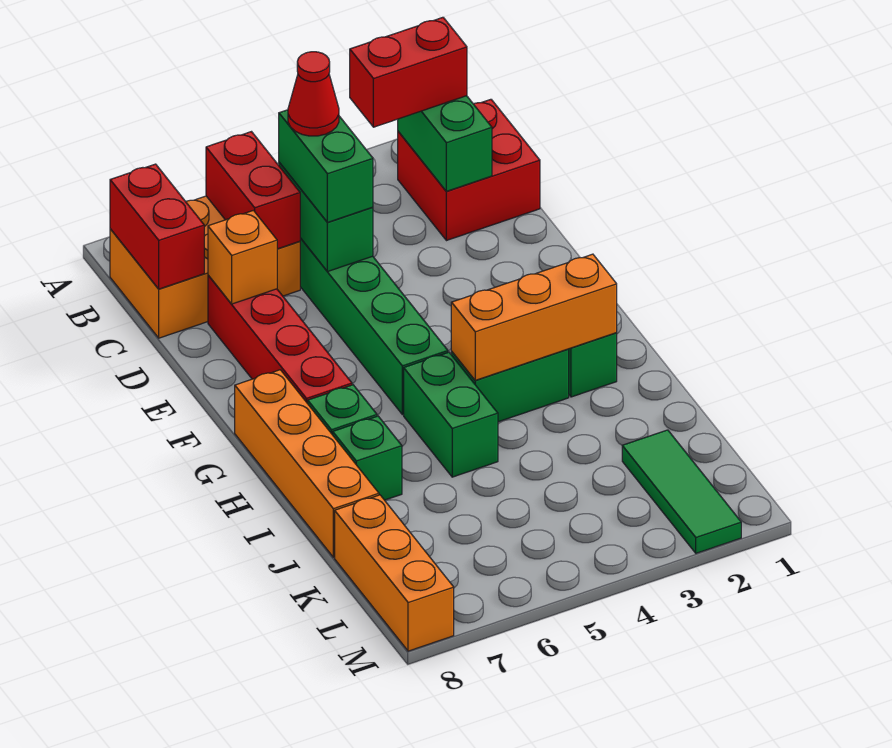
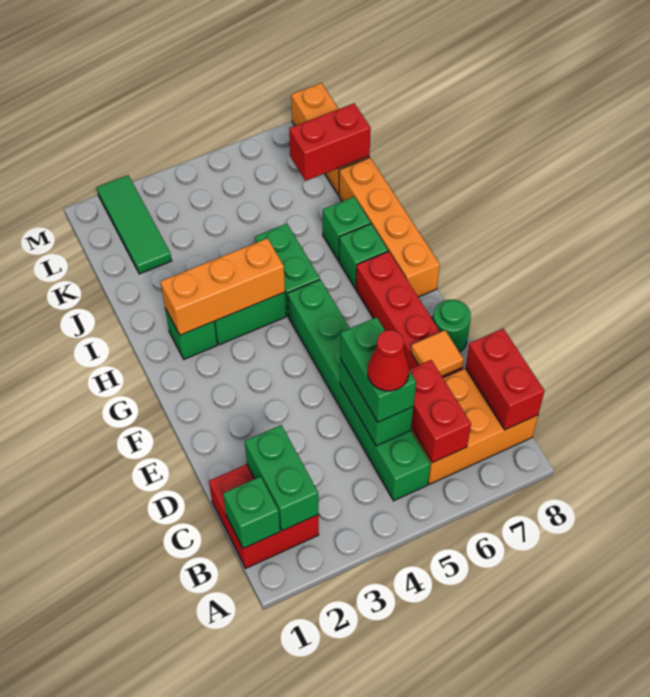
none -> green brick B1 level 2
red brick B2:B3 level 3 -> red brick K7:K8 level 2
orange brick D7 level 2 -> orange tile D7 level 2
none -> green round brick E8 level 1

